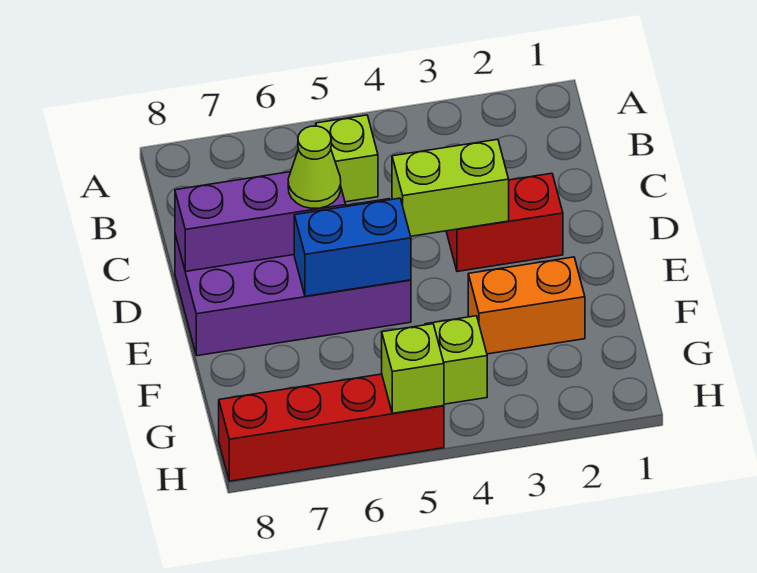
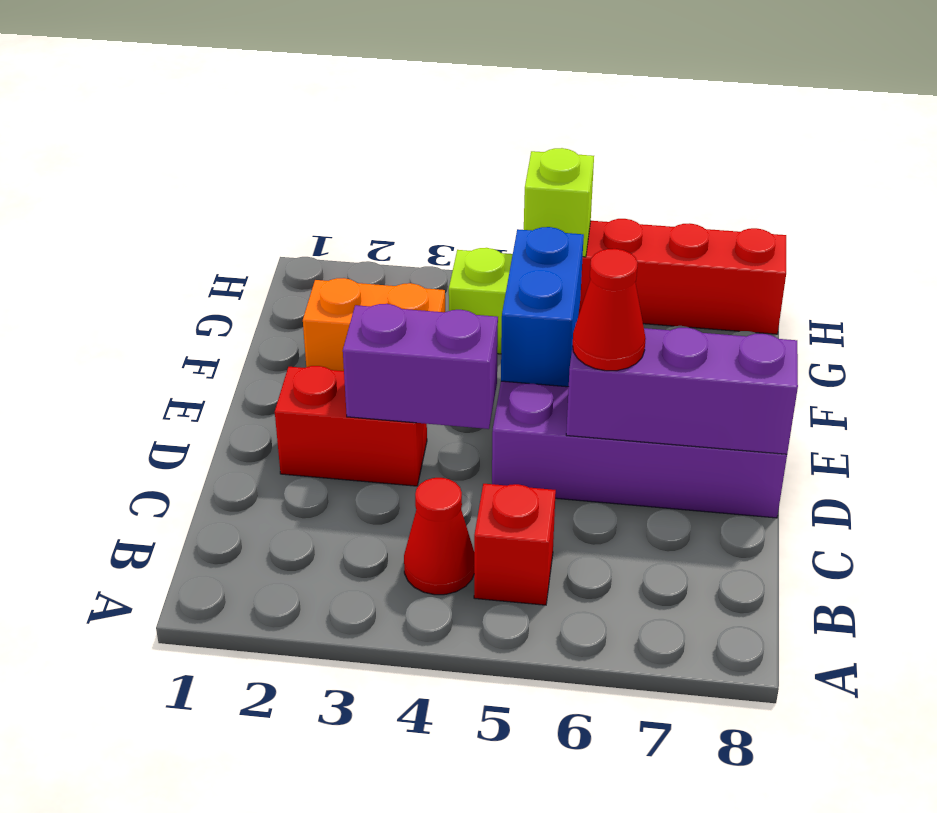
none -> red cone B4 level 1
lime brick B5 level 1 -> red brick B5 level 1
lime brick D3:D4 level 2 -> purple brick D3:D4 level 2
lime cone D6 level 3 -> red cone D6 level 3
blue brick E5:E6 level 2 -> blue brick E5:F5 level 2

